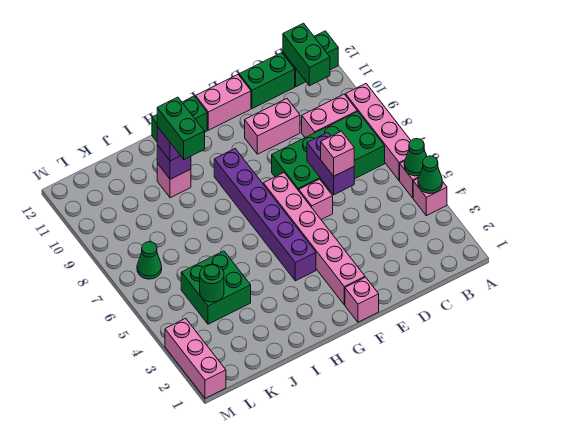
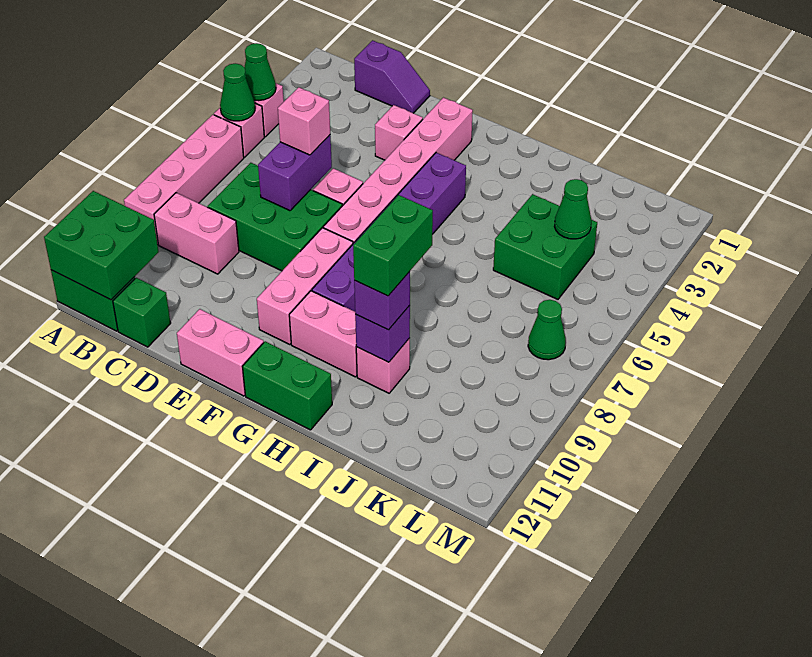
green brick B7:E8 level 1 -> green brick C7:E8 level 1
green brick B11:B12 level 2 -> green brick A11:B12 level 2
none -> purple slope C1:D1 level 1 top C
green brick C12:D12 level 1 -> green brick C12 level 1
pink brick D10:E10 level 1 -> pink brick G10:H10 level 1
pink brick F1 level 1 -> pink brick E3 level 1
green round brick K4 level 2 -> green cone K4 level 2
pink brick M1:M3 level 1 -> pink brick F8:F10 level 1

